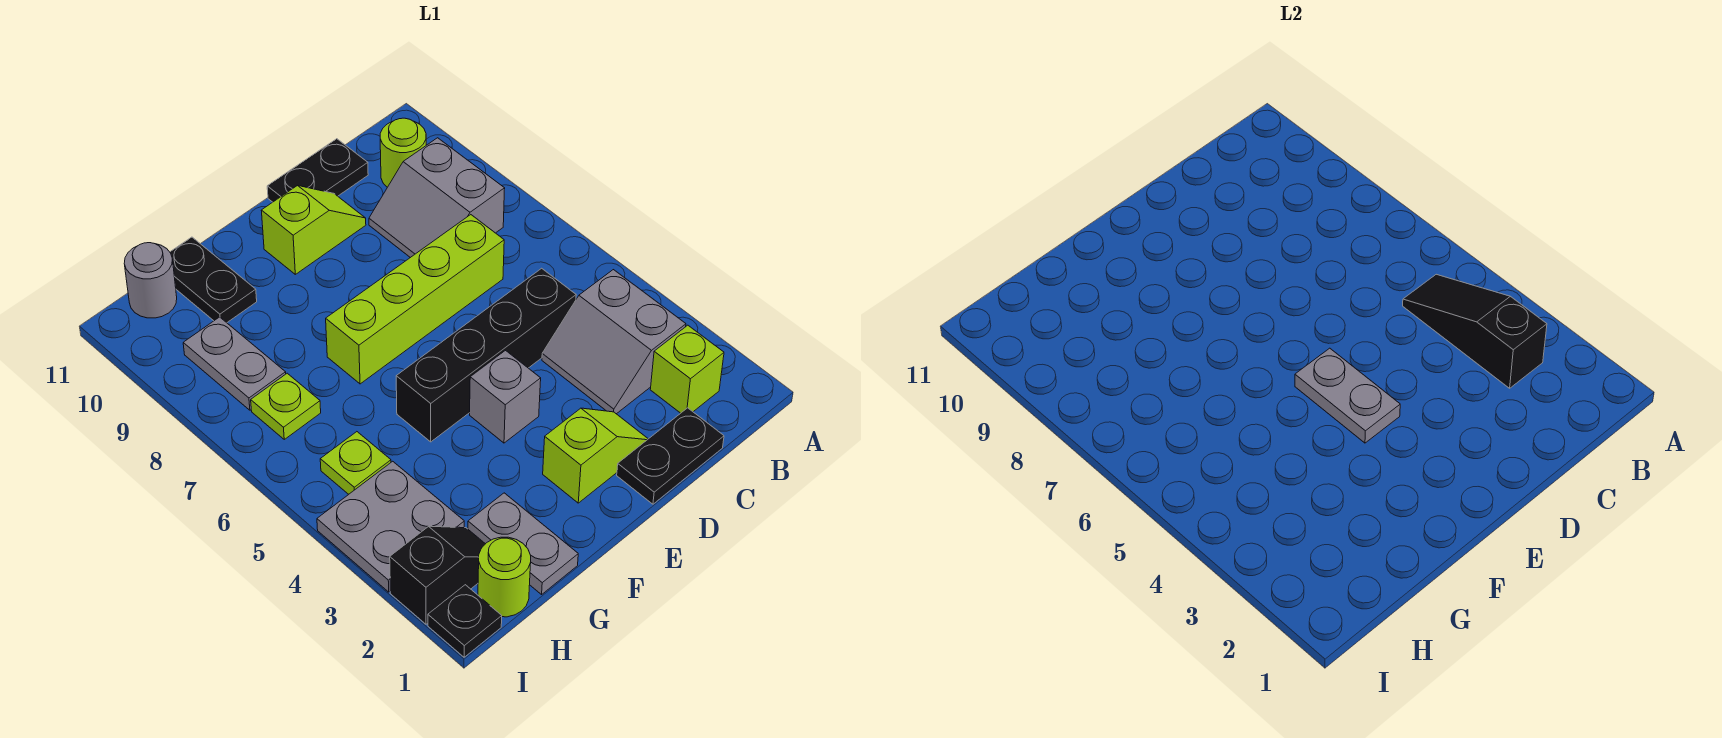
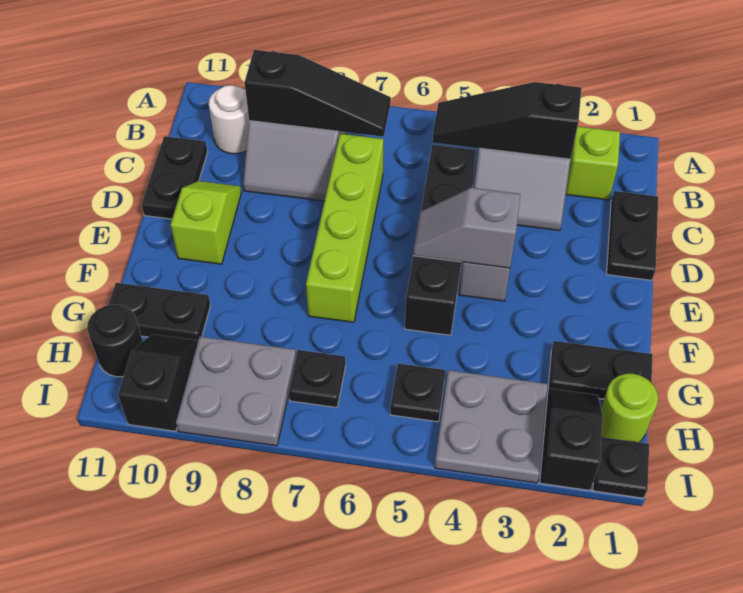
none -> black slope B7:B9 level 2 top 9
lime round brick B10 level 1 -> white round brick B10 level 1
lime slope D2:E2 level 1 top E -> none
grey plate E4:E5 level 2 -> grey slope E4:E5 level 2 top 4
grey plate G1:G2 level 1 -> black plate G1:G2 level 1
lime plate H5 level 1 -> black plate H5 level 1
lime plate H7 level 1 -> black plate H7 level 1
grey plate H8:H9 level 1 -> grey plate H8:I9 level 1
none -> black slope H10:I10 level 1 top I
grey round brick H11 level 1 -> black round brick H11 level 1

